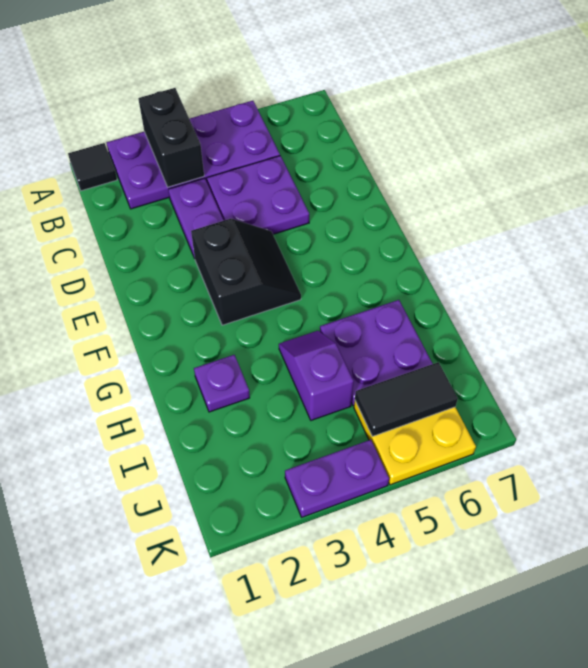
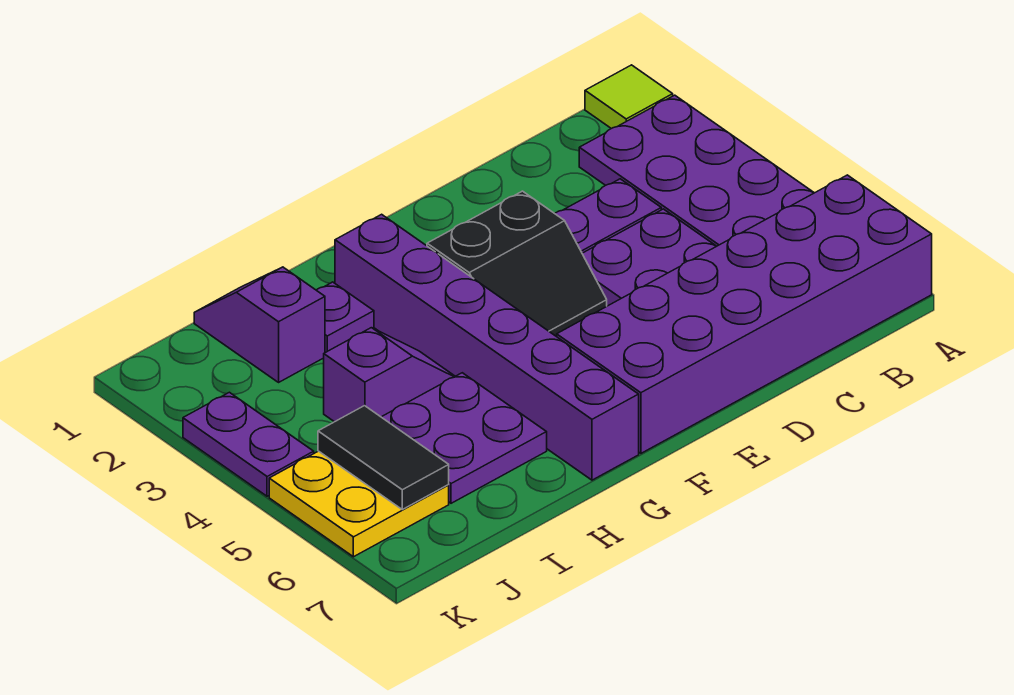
black tile A1 level 1 -> lime tile A1 level 1
black brick A3:B3 level 2 -> none
none -> purple brick A6:F7 level 1
none -> purple brick G2:G7 level 1
none -> purple slope I1:I2 level 1 top 2

